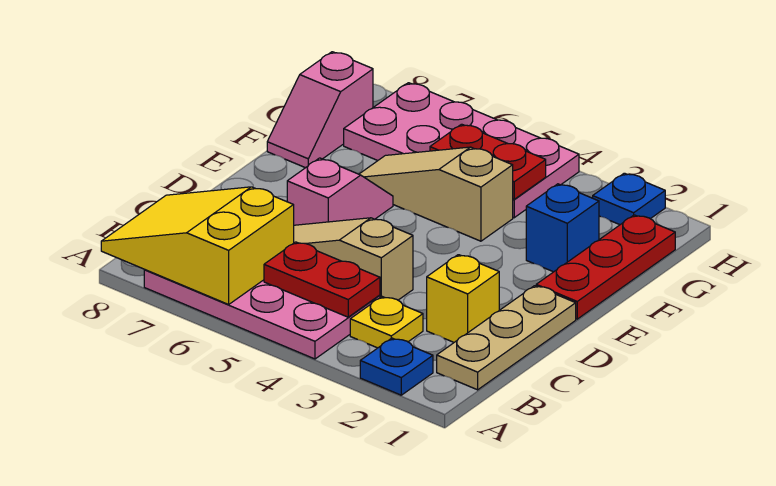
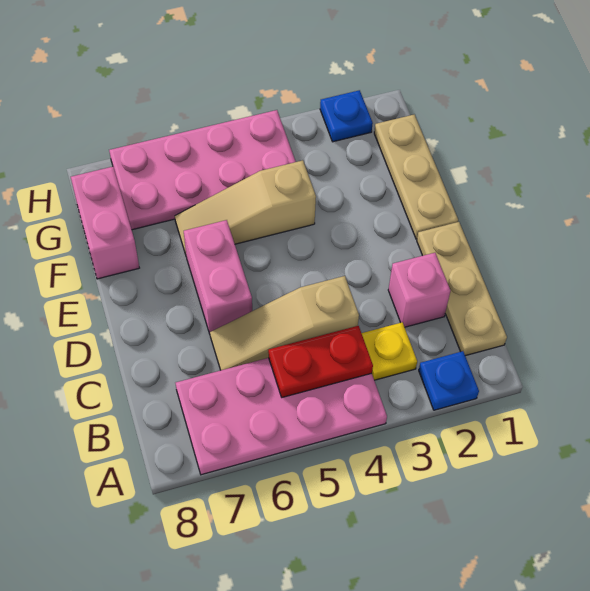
yellow slope A6:B8 level 2 top 6 -> none
yellow brick C2 level 1 -> pink brick C2 level 1
pink slope D6:E6 level 1 top D -> pink brick D6:E6 level 1
red plate E1:G1 level 1 -> tan plate E1:G1 level 1
blue brick F2 level 1 -> none
pink slope F8:G8 level 1 top G -> pink brick F8:G8 level 1
red plate G4:G5 level 2 -> none

